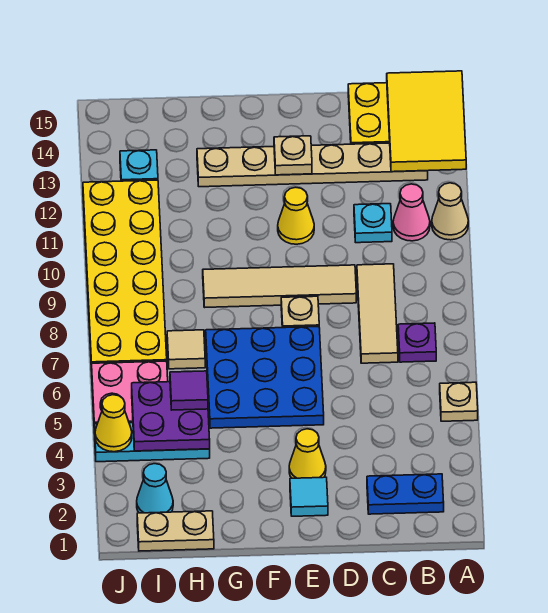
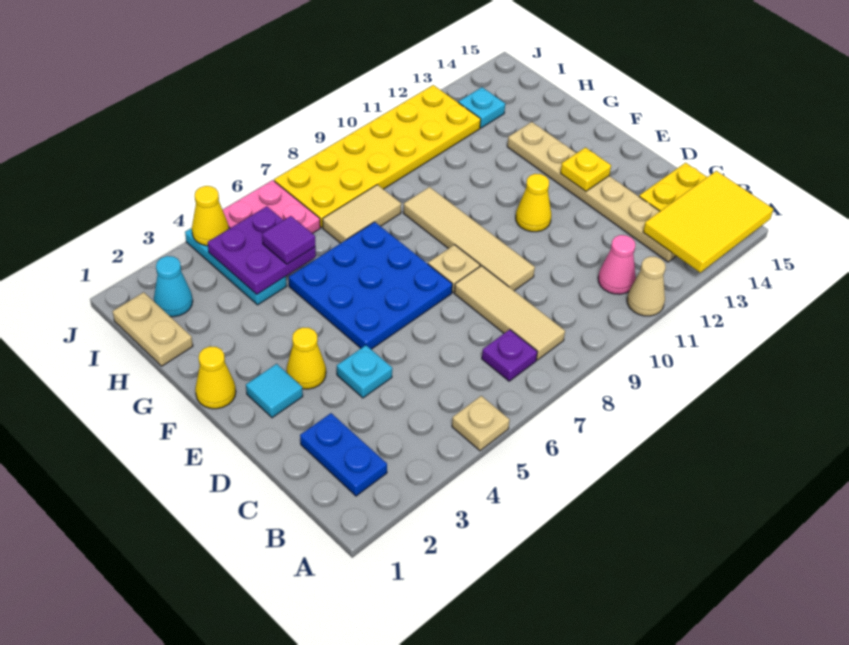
tan tile C7:C9 level 1 -> tan tile B8:D8 level 1
cyan plate C11 level 1 -> cyan plate D4 level 1
tan plate E13 level 2 -> yellow plate E13 level 2
none -> yellow cone F1 level 1
tan tile H7 level 1 -> tan tile H7:H8 level 1

